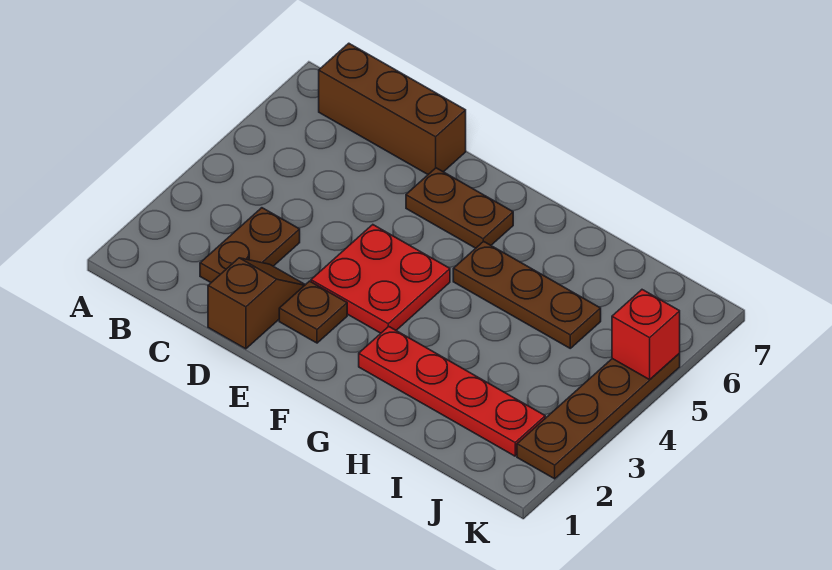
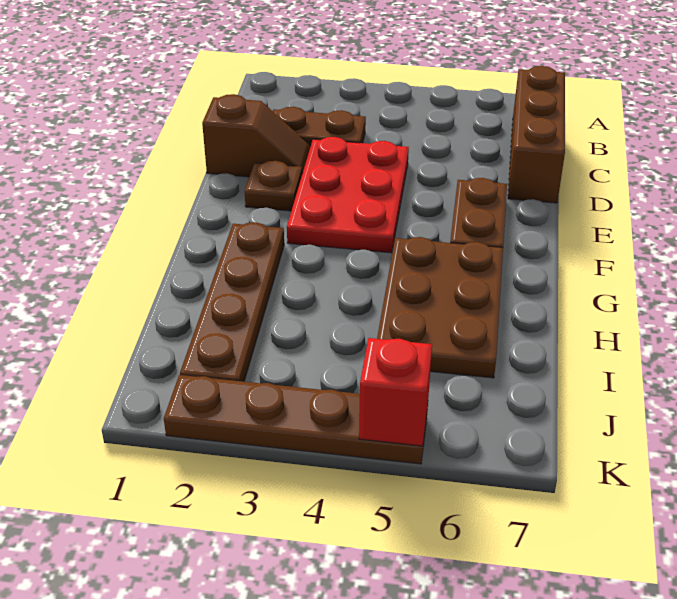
red plate E3:F4 level 1 -> red plate D3:F4 level 1
red plate G2:J2 level 1 -> brown plate G2:J2 level 1
brown plate G5:I5 level 1 -> brown plate G5:I6 level 1

